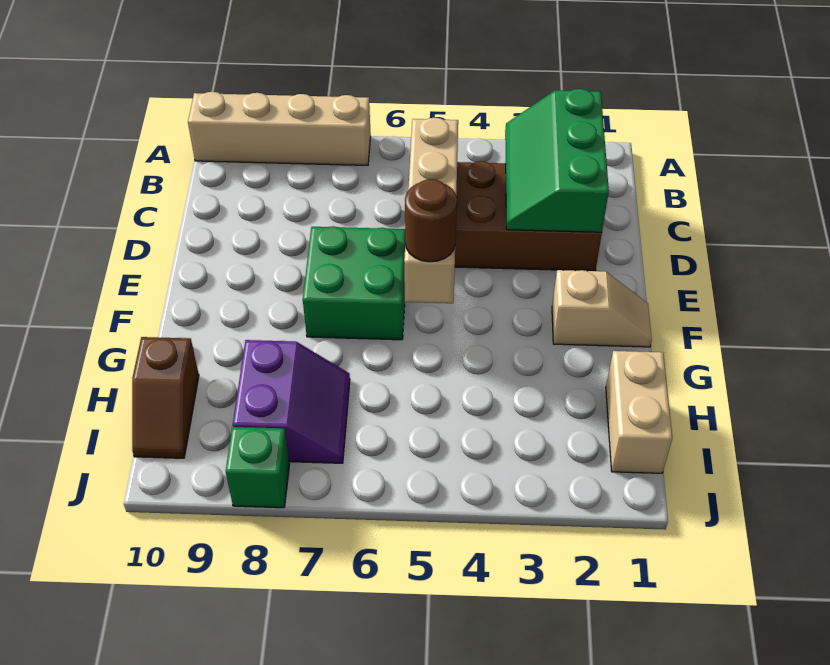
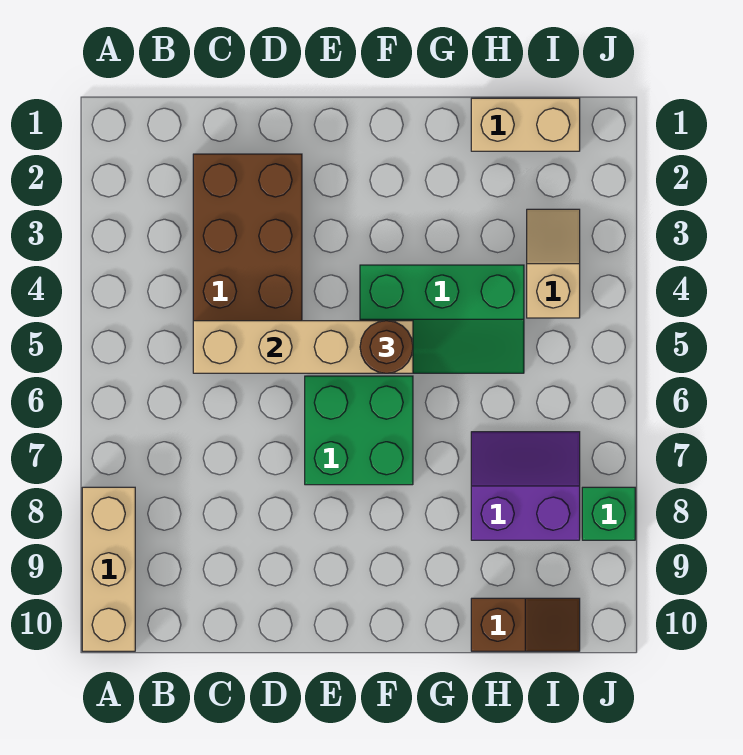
tan brick A7:A10 level 1 -> tan brick A8:A10 level 1
green slope B2:D3 level 2 top 2 -> green slope F4:H5 level 1 top 4
tan slope F1:F2 level 1 top 2 -> tan slope I3:I4 level 1 top 4

